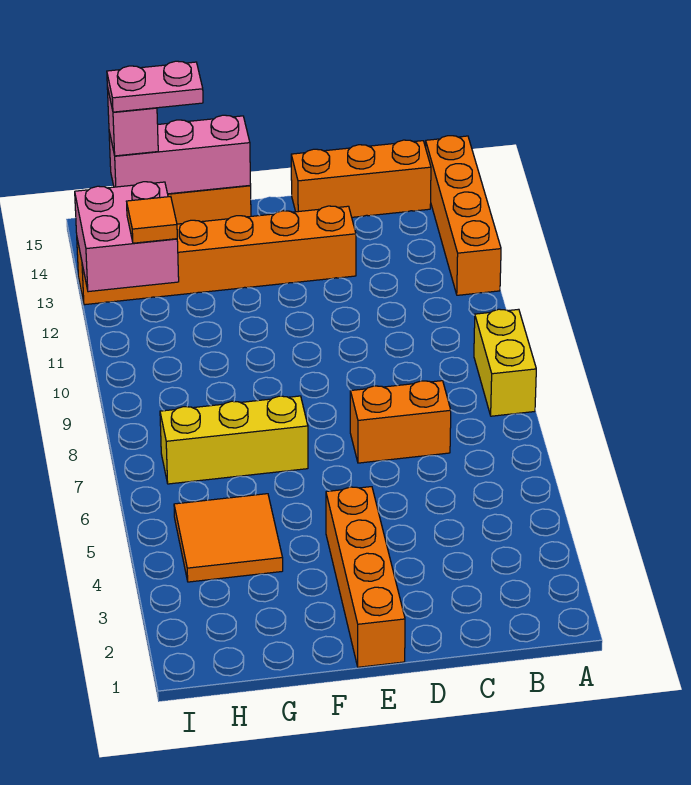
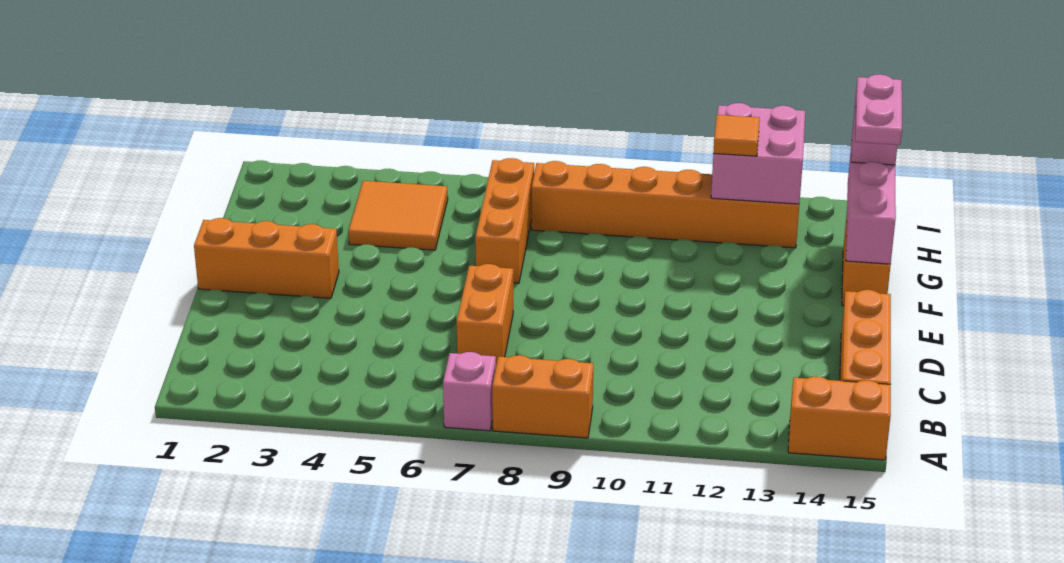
none -> pink brick A7 level 1
yellow brick A8:A9 level 1 -> orange brick A8:A9 level 1
orange brick A12:A15 level 1 -> orange brick A14:A15 level 1
orange brick D13:I13 level 1 -> orange brick H8:H13 level 1
orange brick E1:E4 level 1 -> orange brick E1:E3 level 1
yellow brick F7:H7 level 1 -> orange brick F7:H7 level 1

